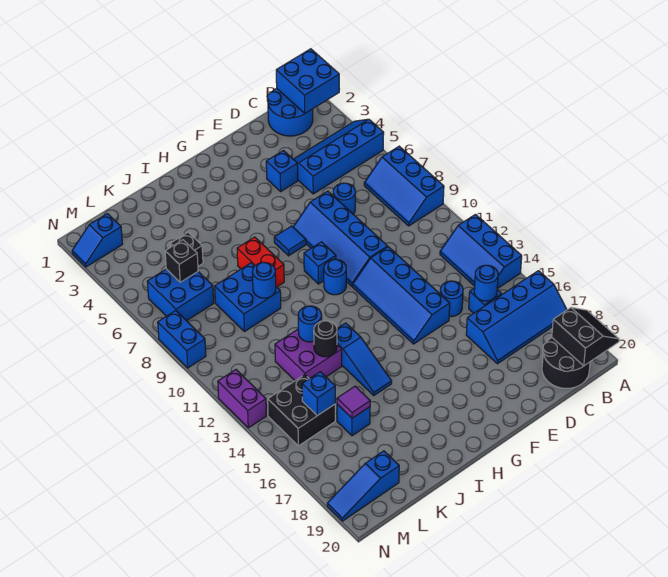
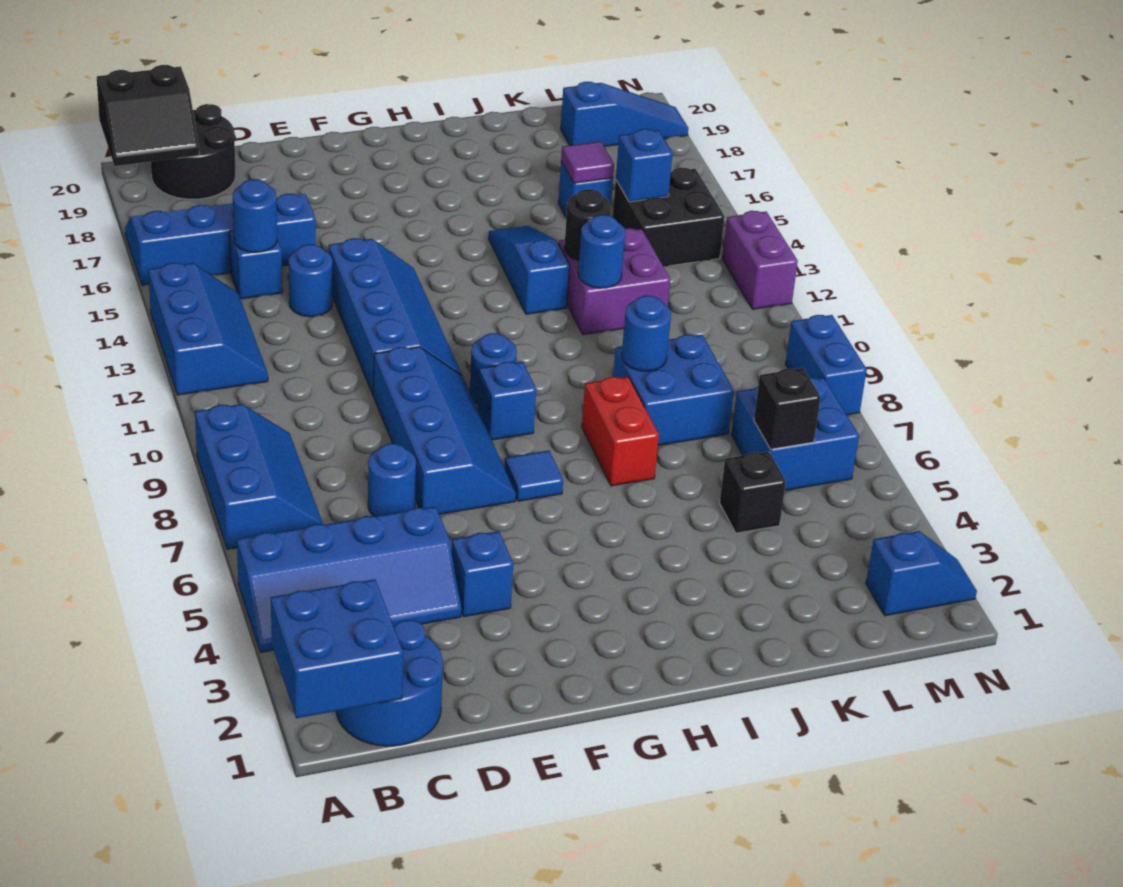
black slope A19:B20 level 2 top B -> black slope A19:B20 level 2 top 20

